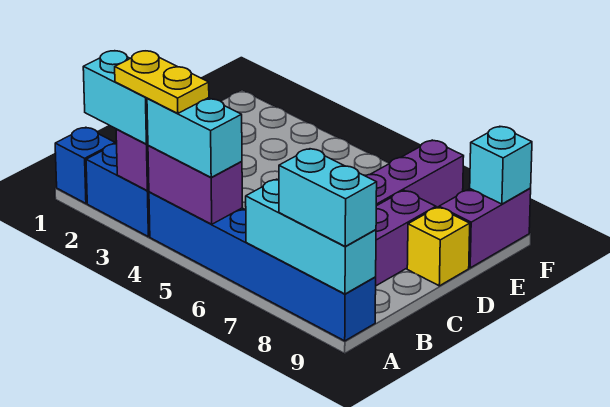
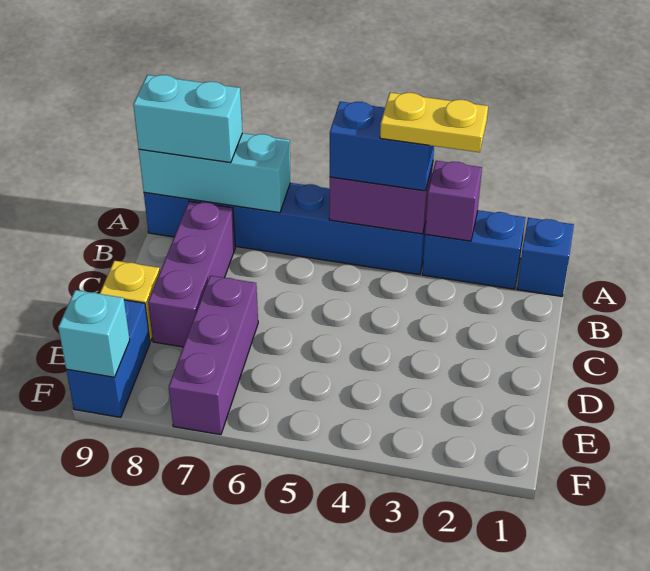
cyan brick A2:A3 level 3 -> none
cyan brick A4:A5 level 3 -> blue brick A4:A5 level 3
purple brick E9:F9 level 1 -> blue brick E9:F9 level 1

